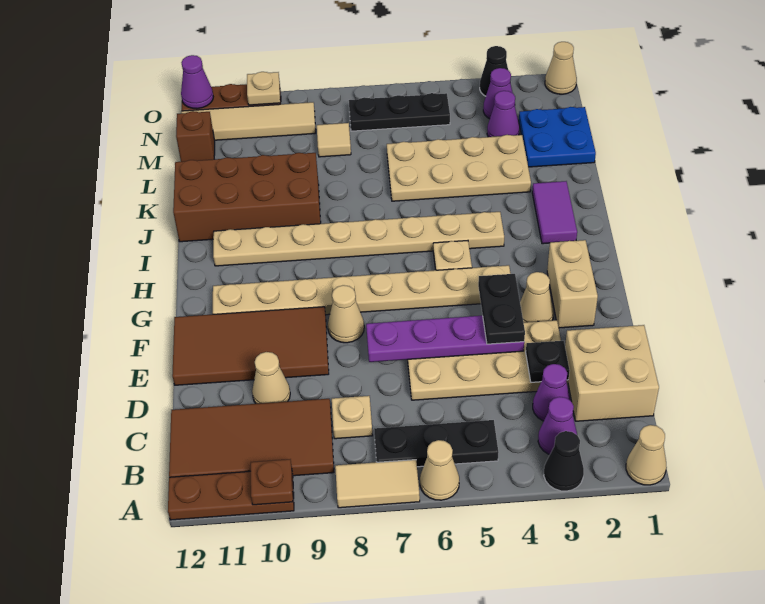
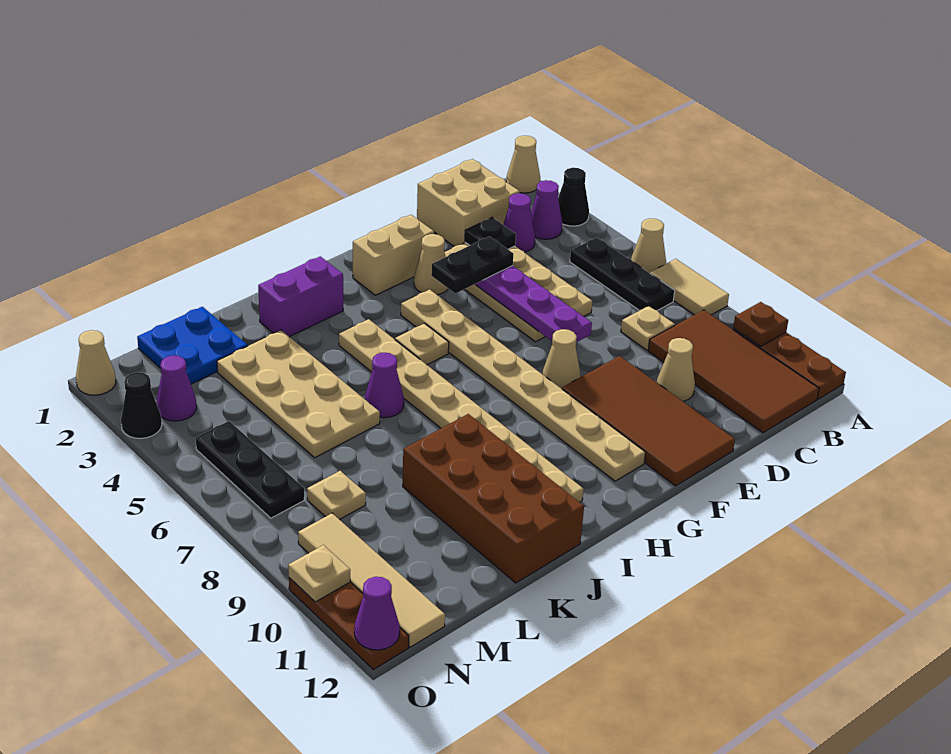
purple tile I2:J2 level 1 -> purple brick I2:J2 level 1
purple cone M3 level 1 -> purple cone J6 level 1
tan tile M8 level 1 -> tan plate M8 level 1
brown brick M12 level 1 -> none

